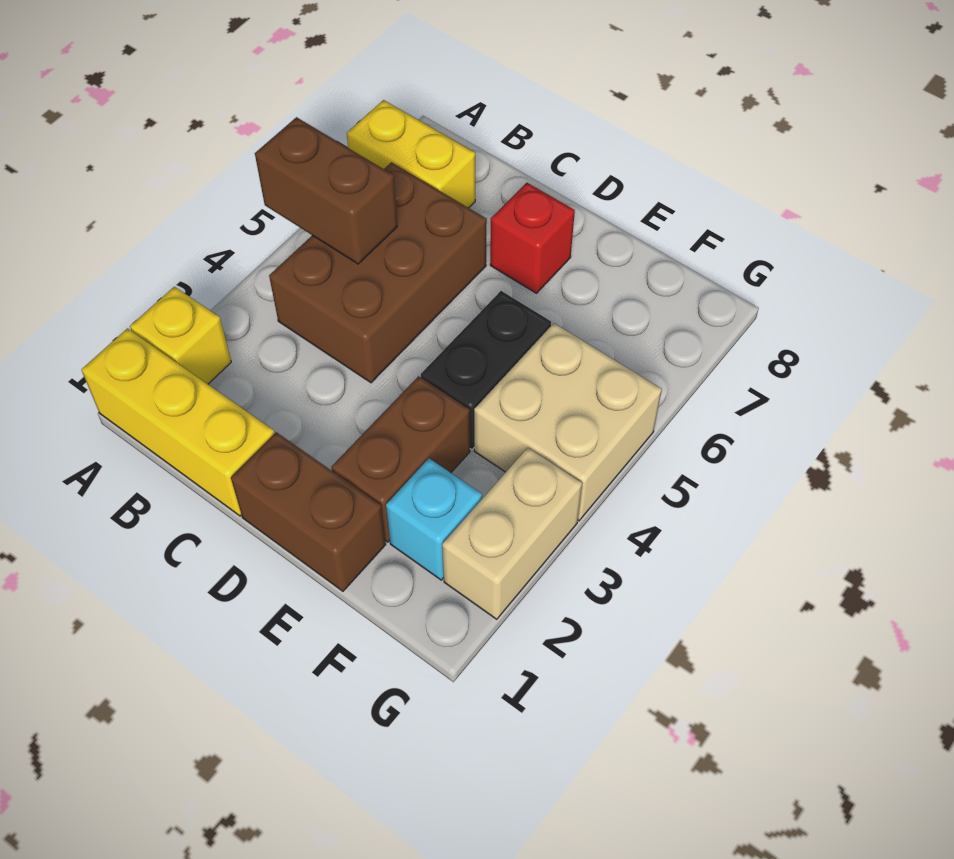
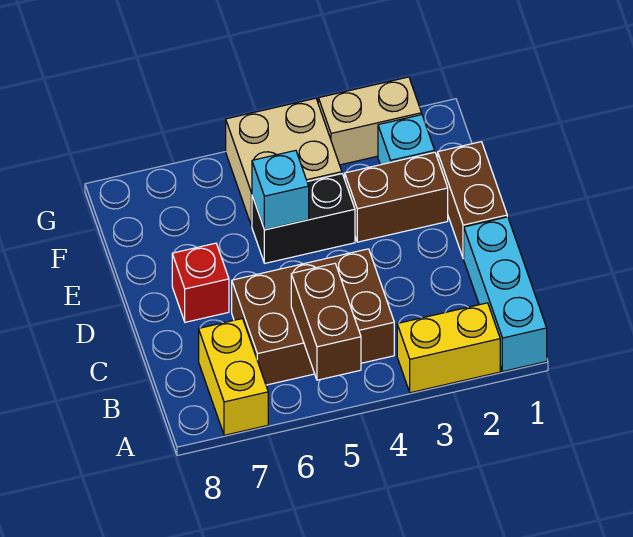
yellow brick A1:C1 level 1 -> cyan brick A1:C1 level 1
yellow brick A2 level 1 -> yellow brick A2:A3 level 1
none -> cyan brick E5 level 2

